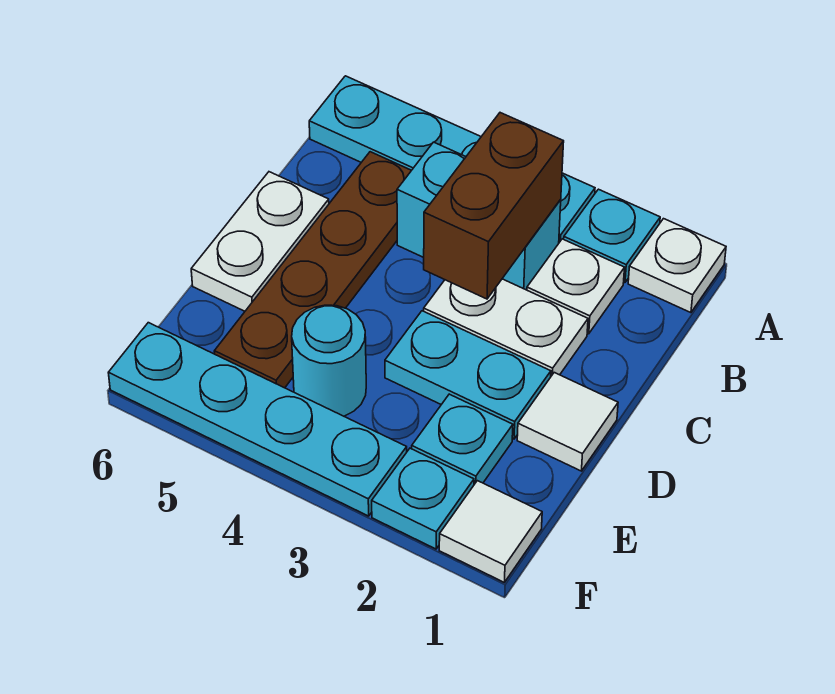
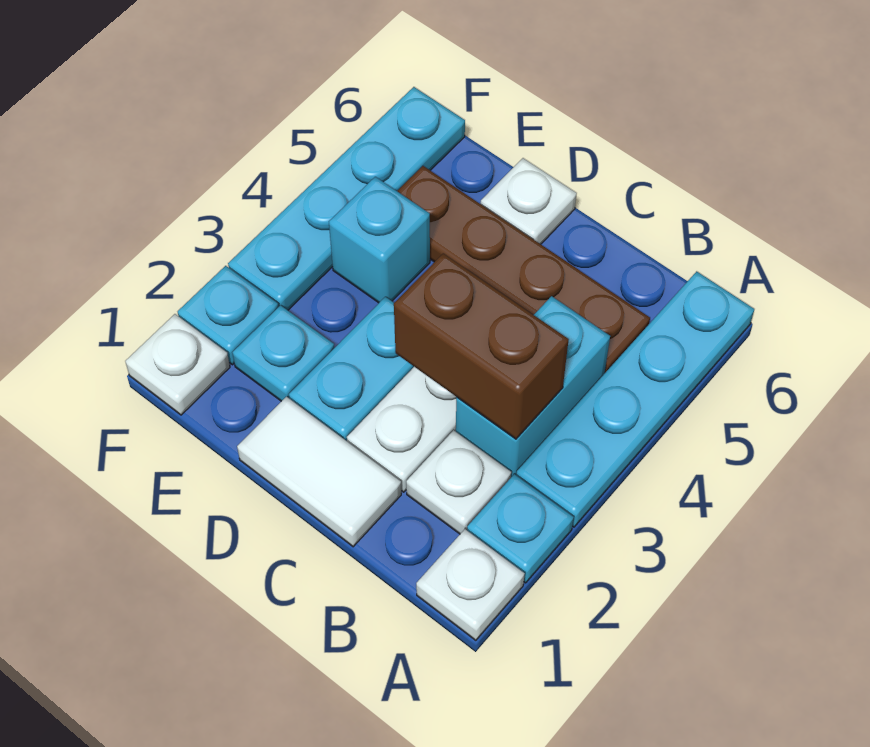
white plate C6:D6 level 1 -> white plate D6 level 1
white tile D1 level 1 -> white tile C1:D1 level 1
cyan round brick E4 level 1 -> cyan brick E4 level 1
white tile F1 level 1 -> white plate F1 level 1

